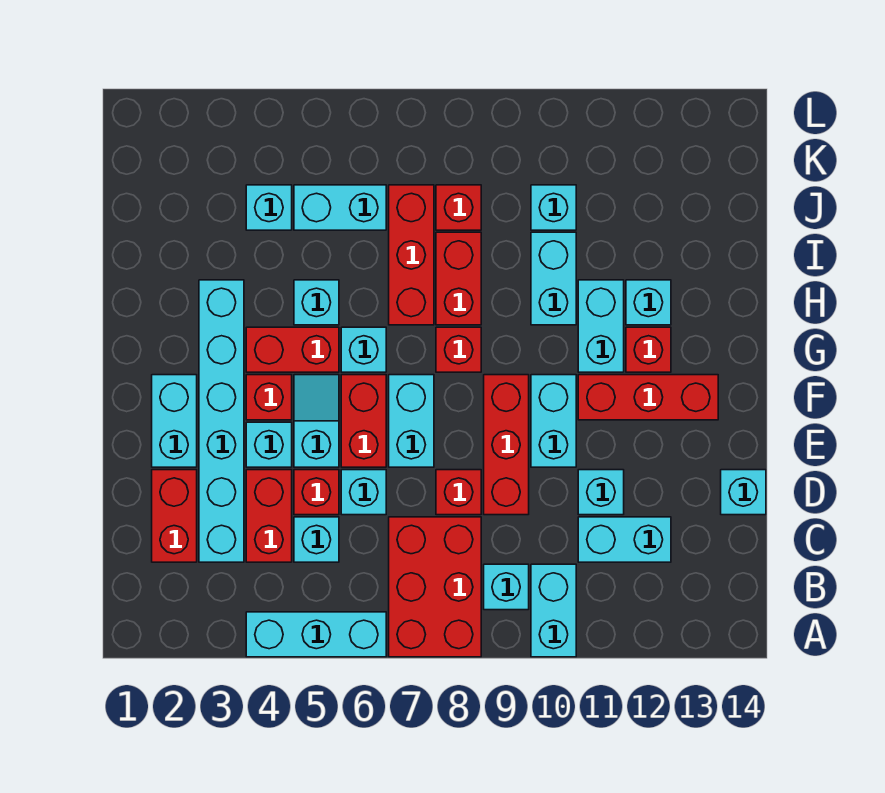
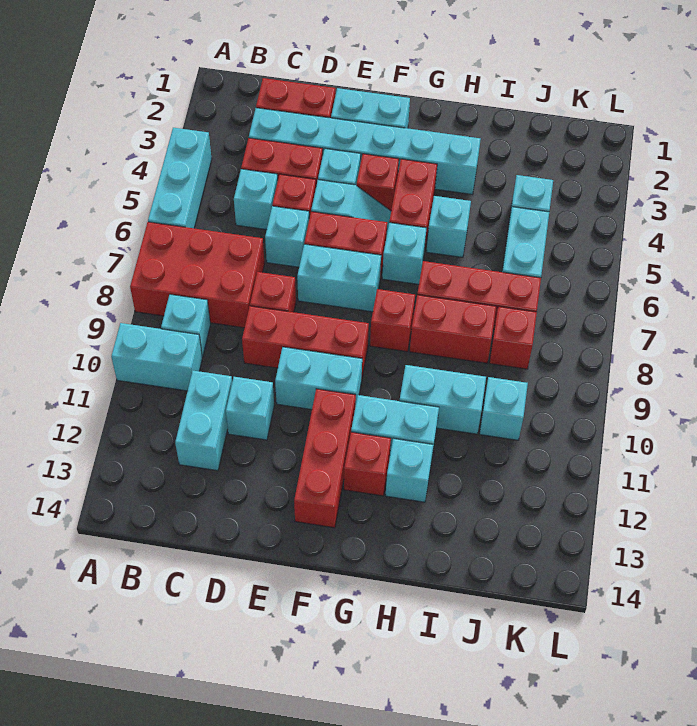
cyan brick D14 level 1 -> none

